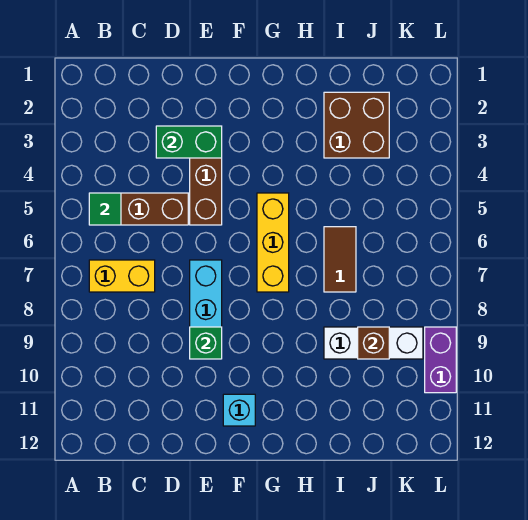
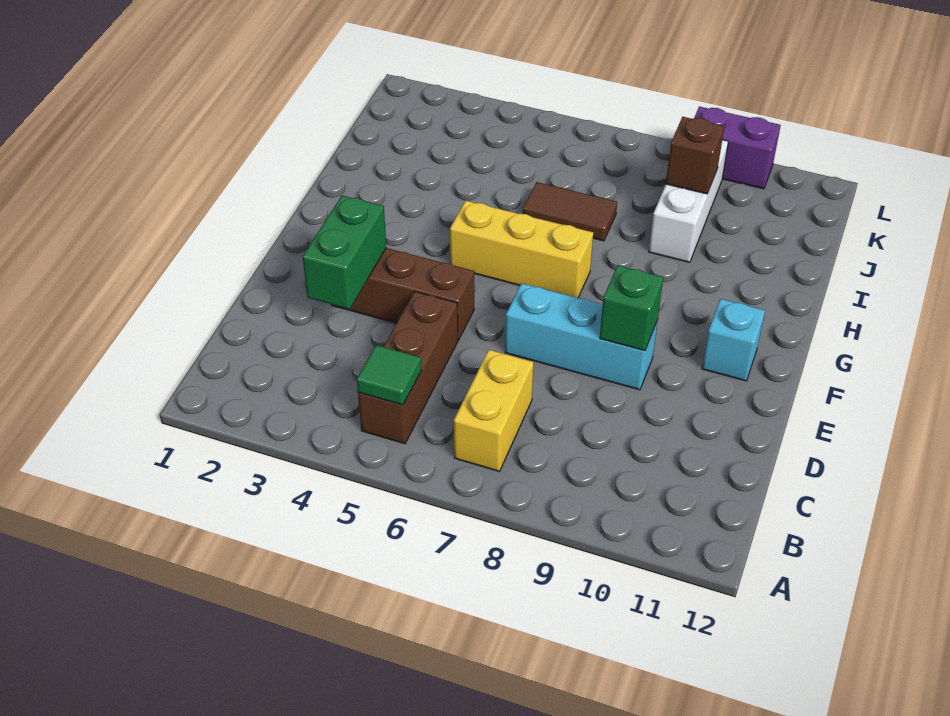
brown brick I2:J3 level 1 -> none

